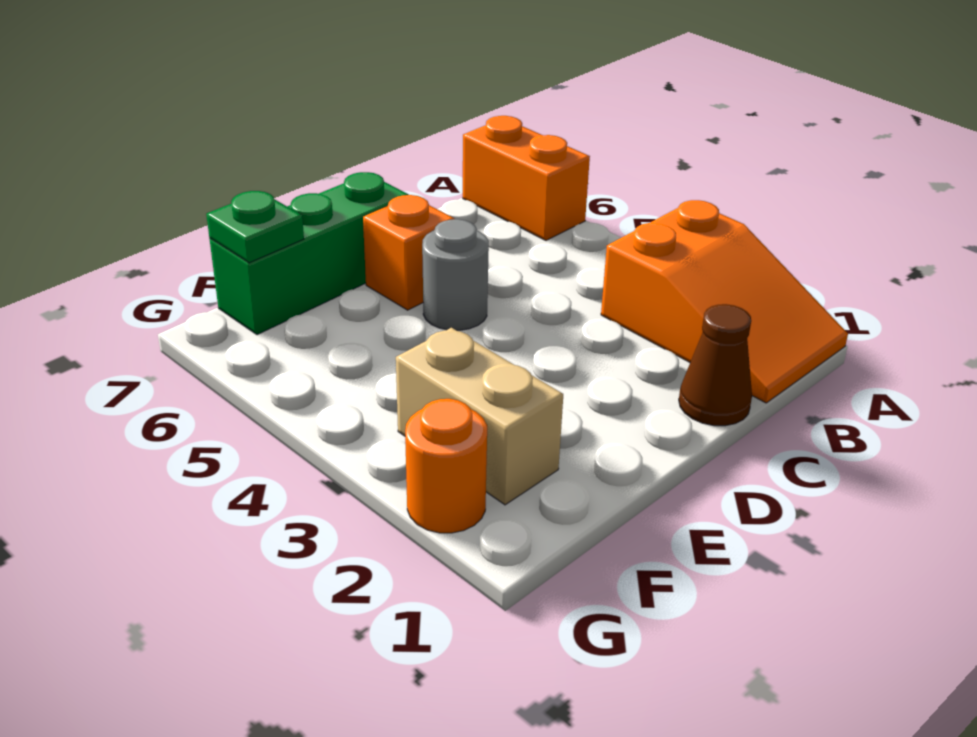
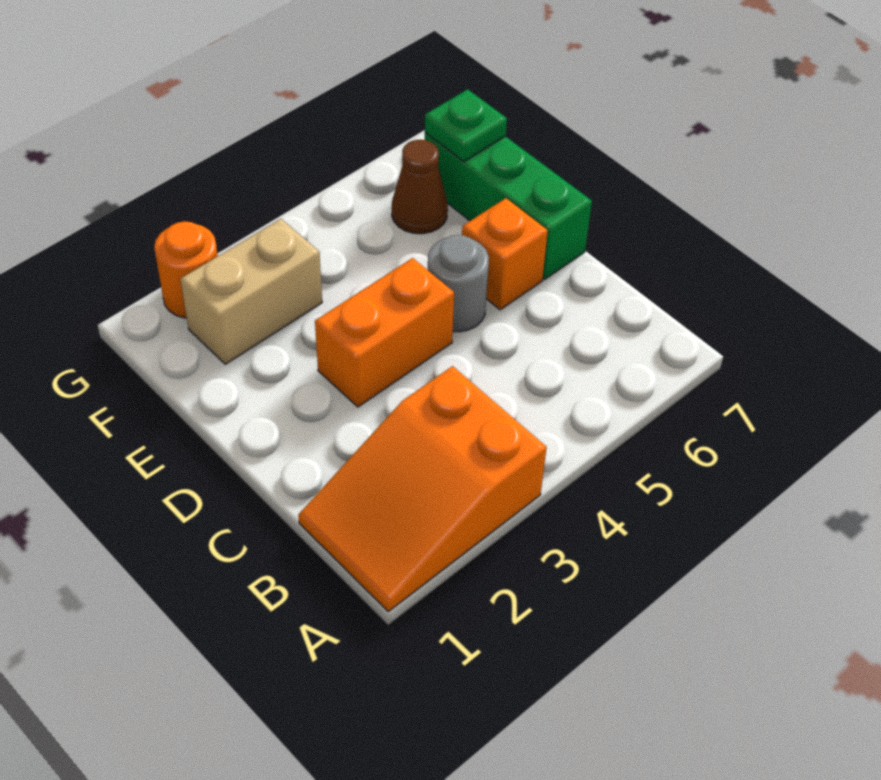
orange brick A6:A7 level 1 -> orange brick D3:D4 level 1
brown cone C1 level 1 -> brown cone F6 level 1

